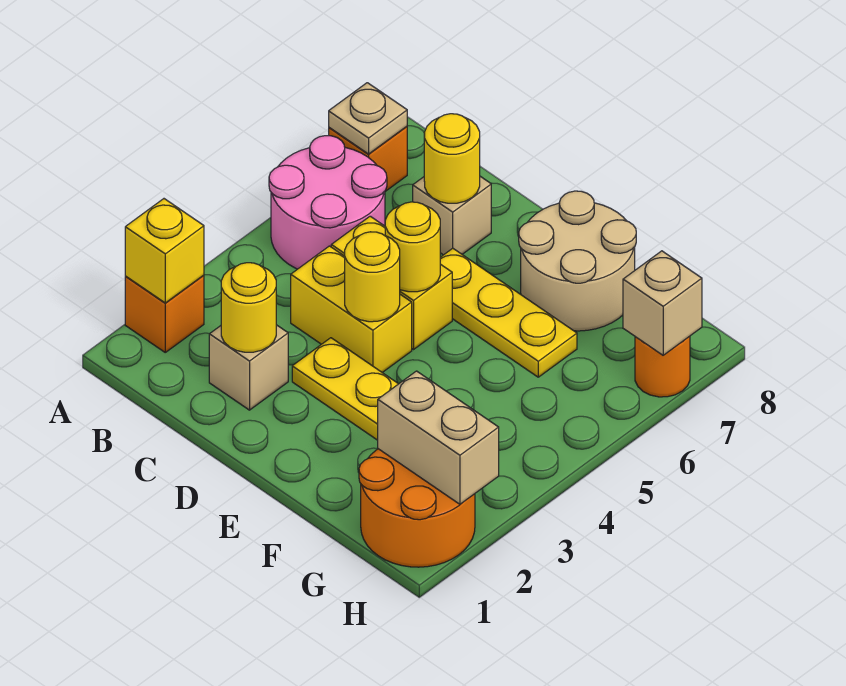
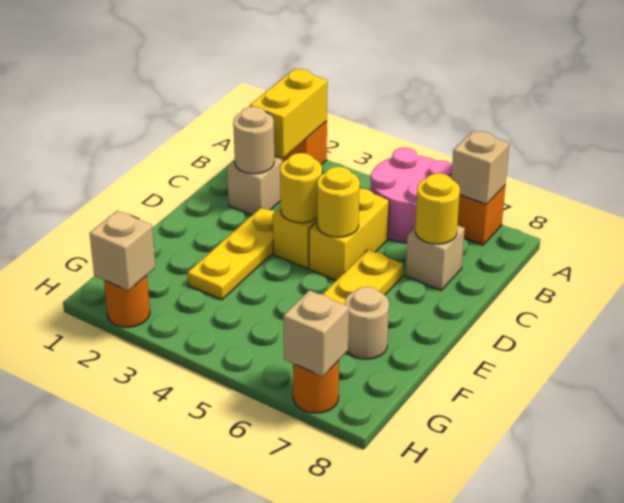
yellow brick A2 level 2 -> yellow brick A2:B2 level 2
tan plate A7 level 2 -> tan brick A7 level 2
yellow round brick C2 level 2 -> tan round brick C2 level 2
tan round brick E7:F8 level 1 -> tan round brick F7 level 1
orange round brick G1:H2 level 1 -> orange round brick H2 level 1
tan brick G2:H2 level 2 -> tan brick H2 level 2

